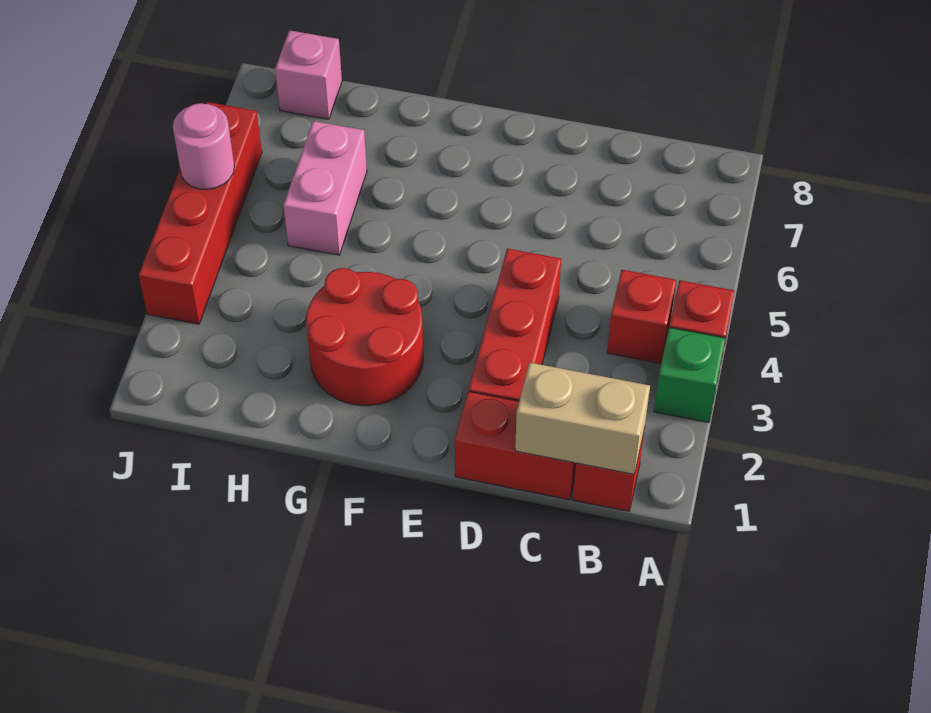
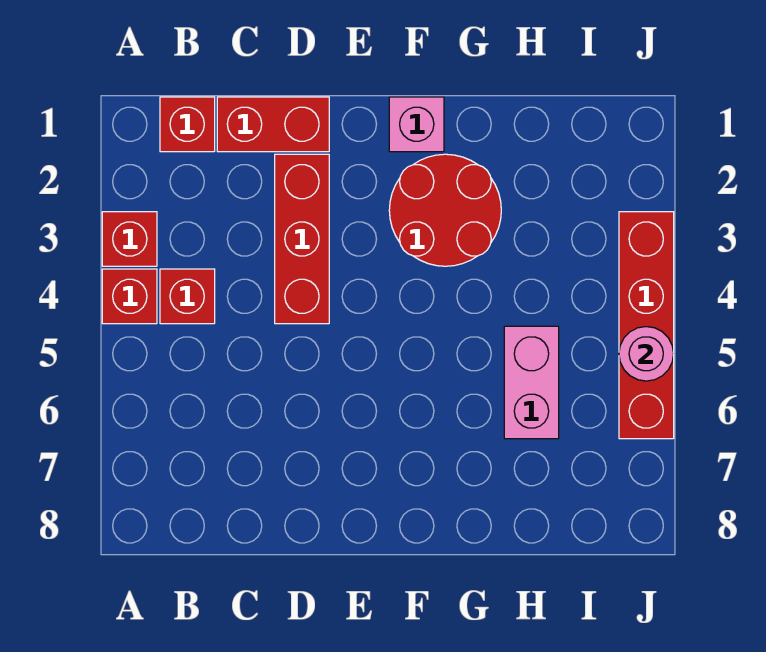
green brick A3 level 1 -> red brick A3 level 1
tan brick B1:C1 level 2 -> none
pink brick I8 level 1 -> pink brick F1 level 1

